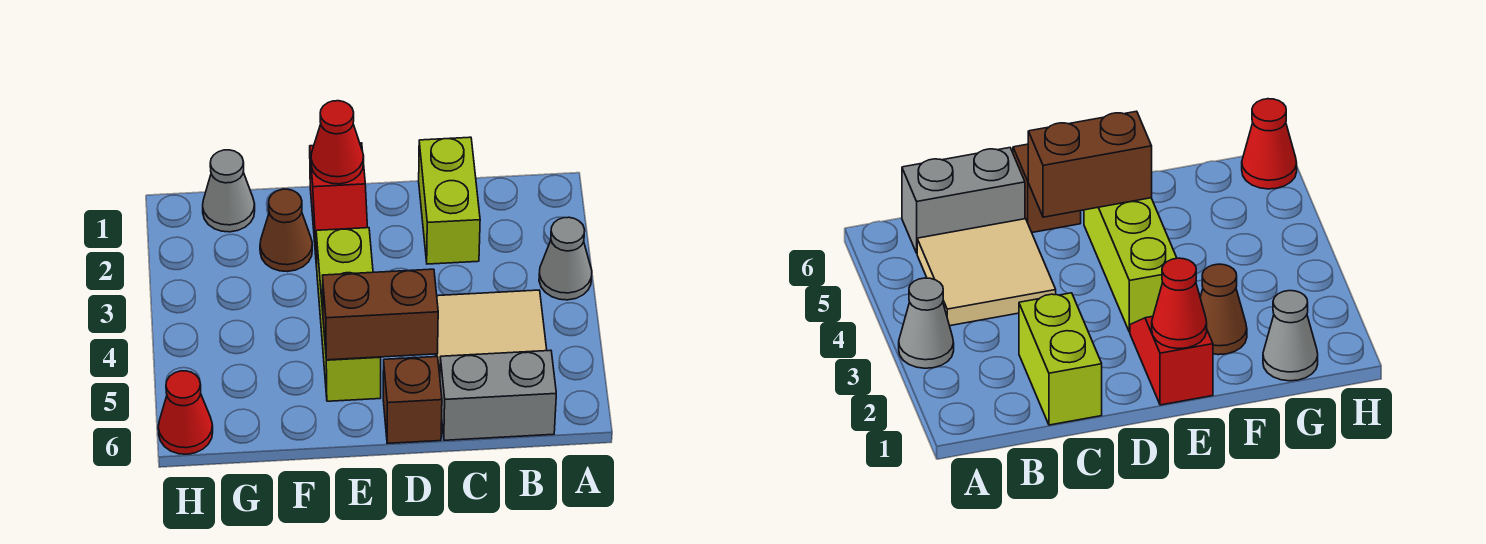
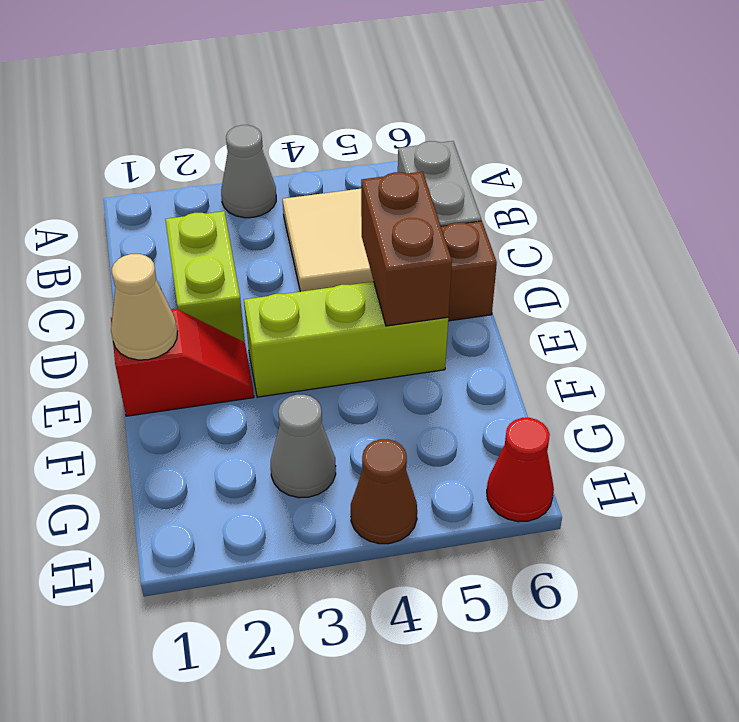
lime brick C1:C2 level 1 -> lime brick C2:D2 level 1
red cone E1 level 2 -> tan cone E1 level 2
brown cone F2 level 1 -> brown cone H4 level 1
grey cone G1 level 1 -> grey cone G3 level 1

